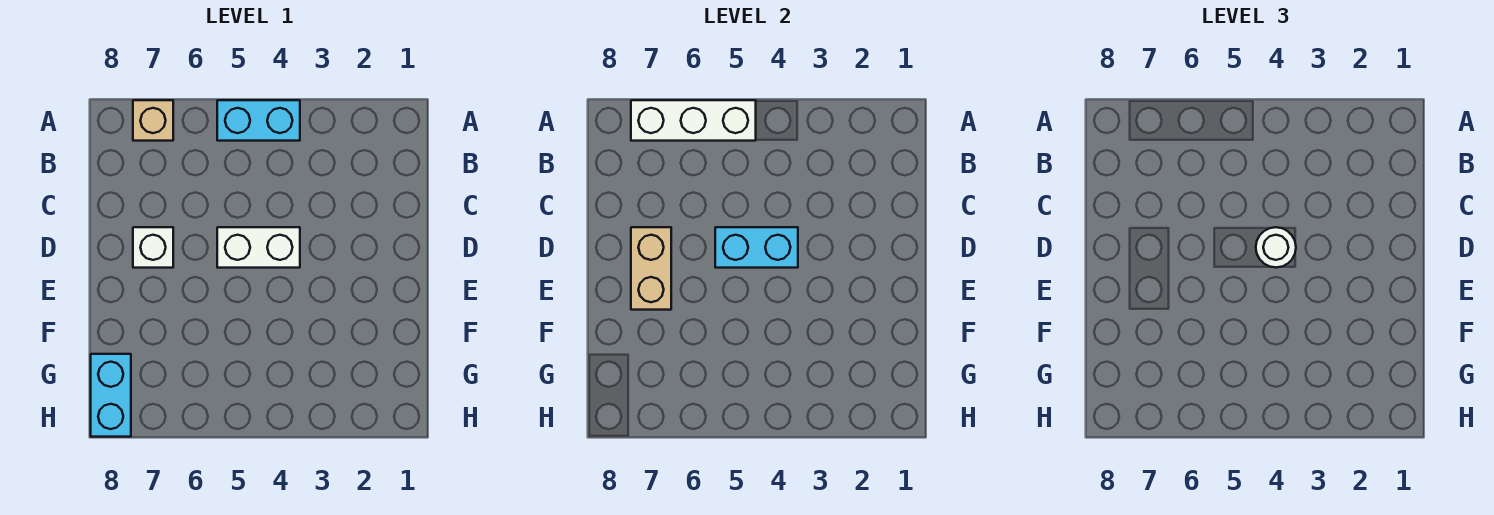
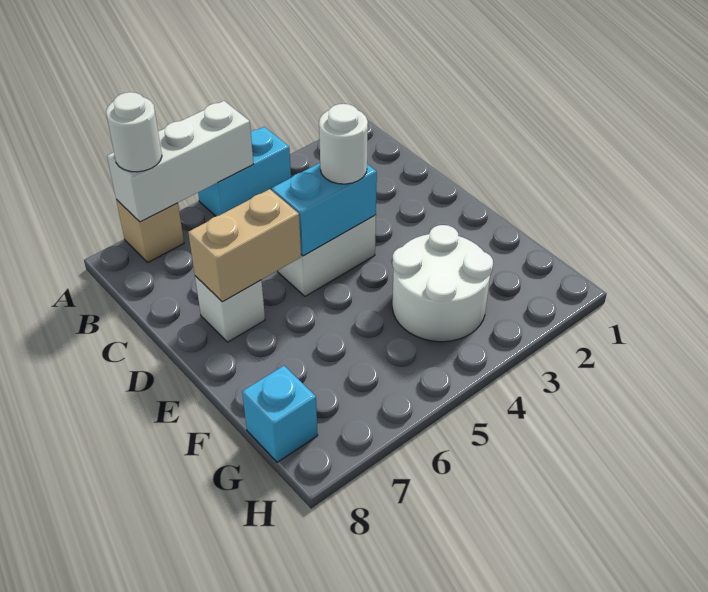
none -> white round brick A7 level 3
tan brick D7:E7 level 2 -> tan brick D6:D7 level 2
none -> white round brick F3:G4 level 1
cyan brick G8:H8 level 1 -> cyan brick G8 level 1

